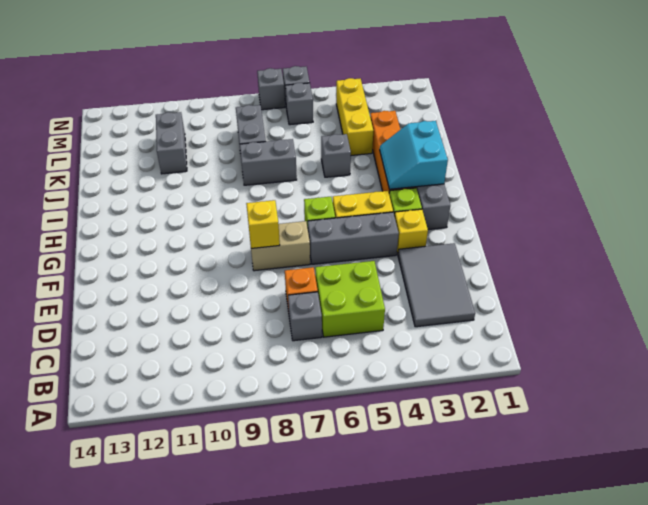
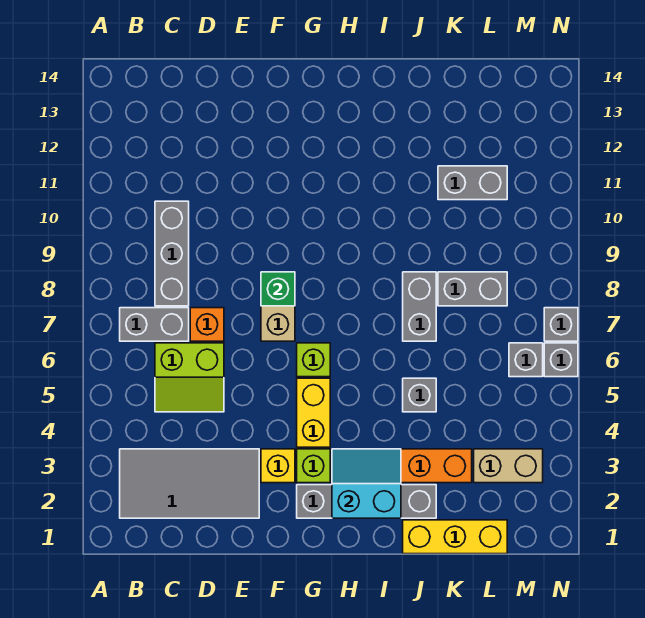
grey tile C2:E3 level 1 -> grey tile B2:E3 level 1
lime brick C5:D6 level 1 -> lime slope C5:D6 level 1 top 6
grey brick C7 level 1 -> grey brick B7:C7 level 1
grey brick F4:F6 level 1 -> grey brick C8:C10 level 1
yellow brick F8 level 2 -> green brick F8 level 2
yellow brick K4:M4 level 1 -> yellow brick J1:L1 level 1
none -> tan brick L3:M3 level 1

